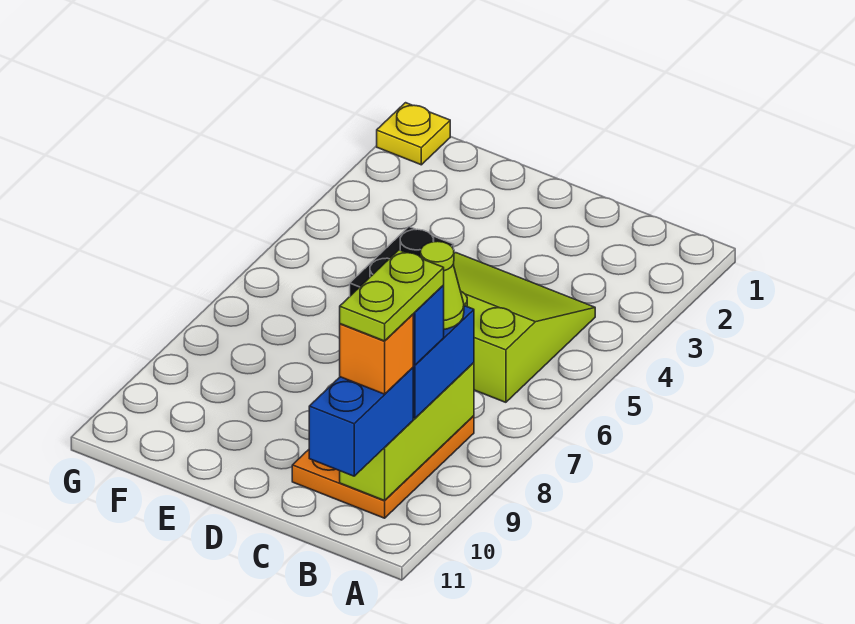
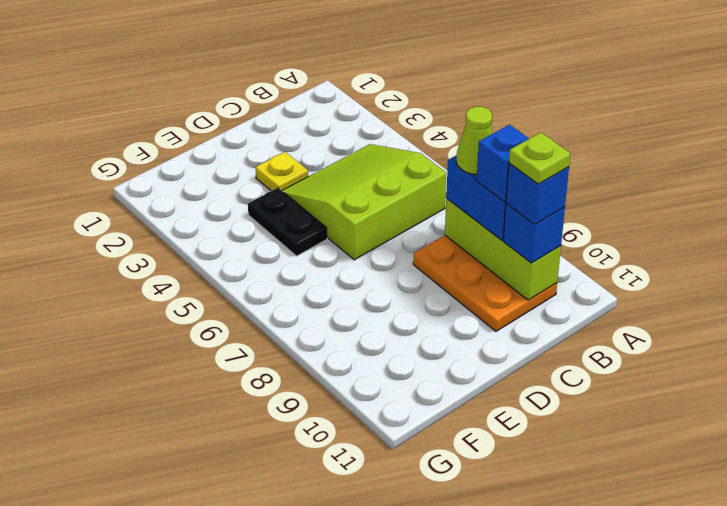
lime plate B9:B10 level 5 -> lime plate B10 level 5
blue brick B10:B11 level 3 -> blue brick B10 level 3
orange brick B10 level 4 -> blue brick B10 level 4
yellow plate G1 level 1 -> yellow plate D3 level 1

